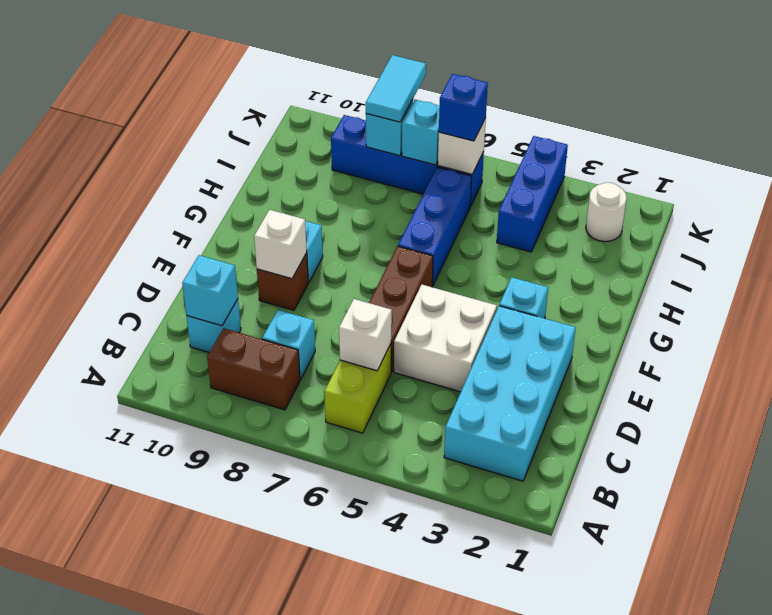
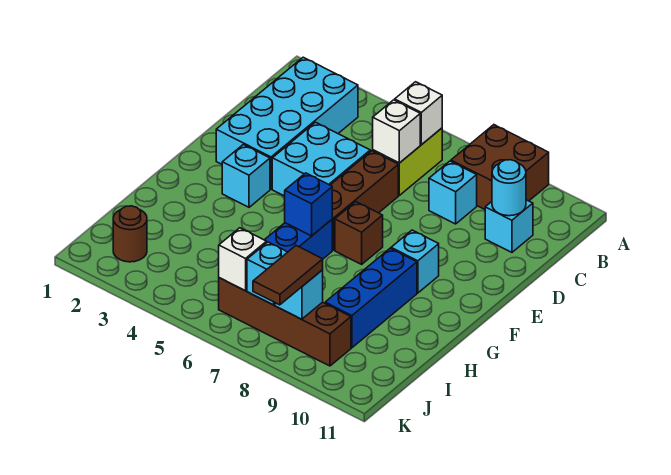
brown brick B8:B9 level 1 -> brown brick A8:B9 level 1
cyan brick C10 level 2 -> cyan round brick C10 level 2
white brick D4:E5 level 1 -> cyan brick D4:E5 level 1
brown brick E9 level 1 -> brown brick F7 level 1
white brick E9 level 2 -> white brick B6 level 2
blue brick I4:K4 level 1 -> blue brick G9:I9 level 1
white round brick J2 level 1 -> brown round brick J2 level 1
blue brick J6:J9 level 1 -> brown brick J6:J9 level 1
blue brick J6 level 3 -> blue brick G6 level 2
cyan tile J8:K8 level 3 -> brown tile J8:K8 level 3

